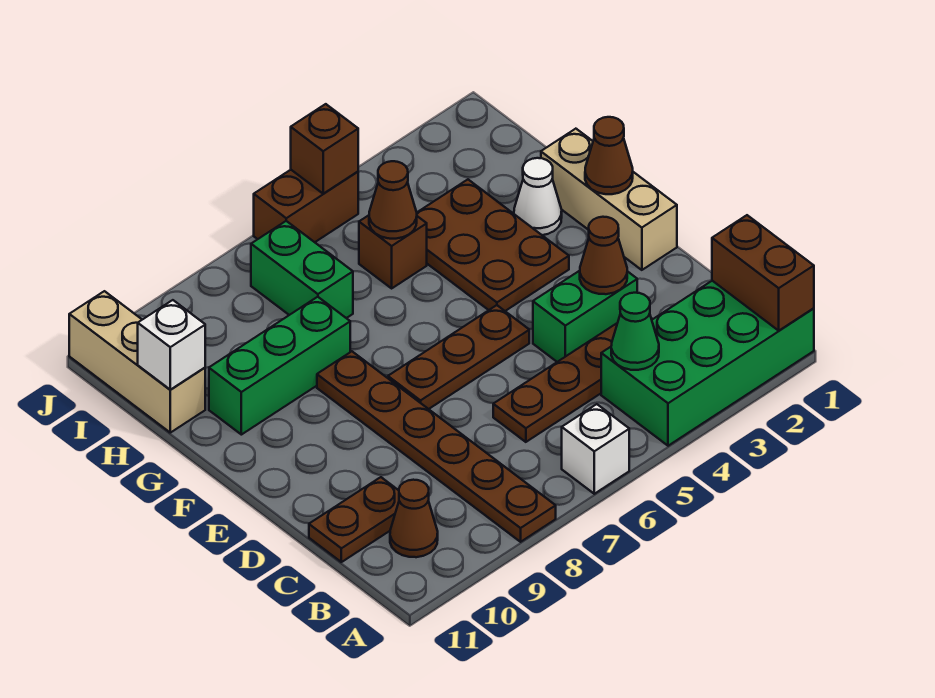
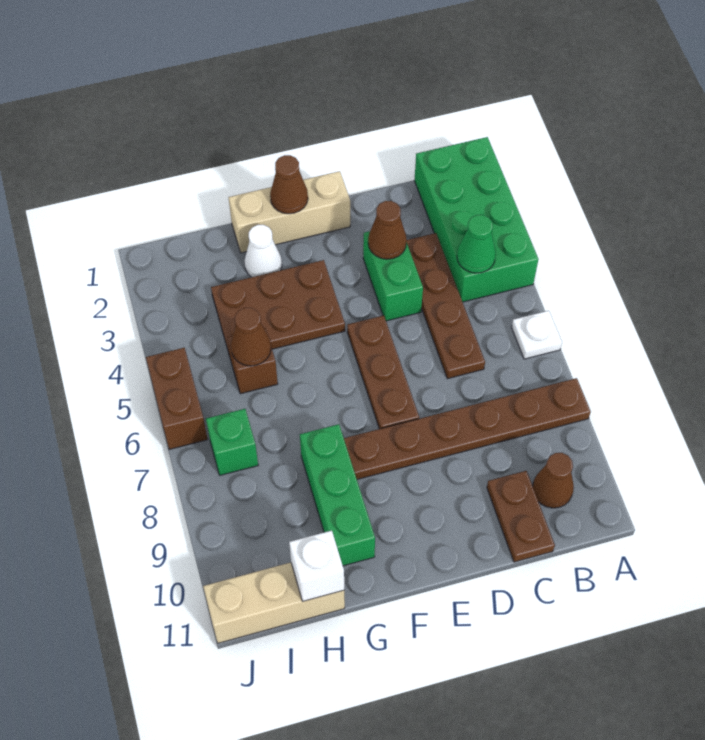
brown brick A1:B1 level 2 -> none
white brick A6 level 1 -> white plate A6 level 1
green brick H7:I7 level 1 -> green brick I7 level 1
brown brick J5 level 2 -> none

